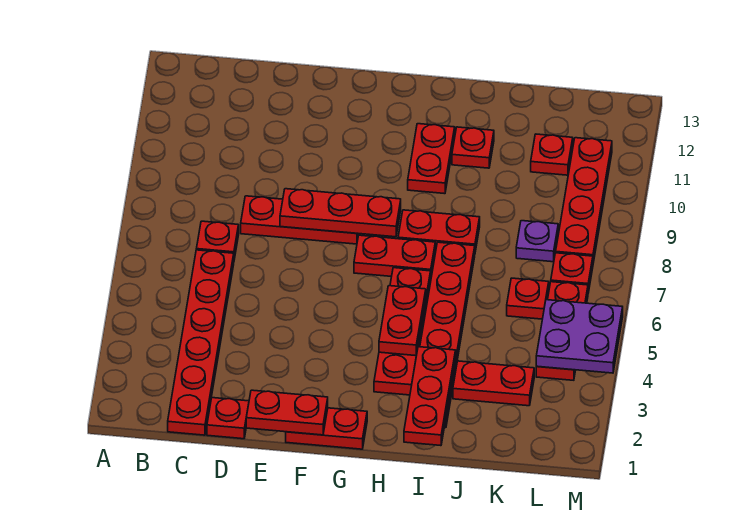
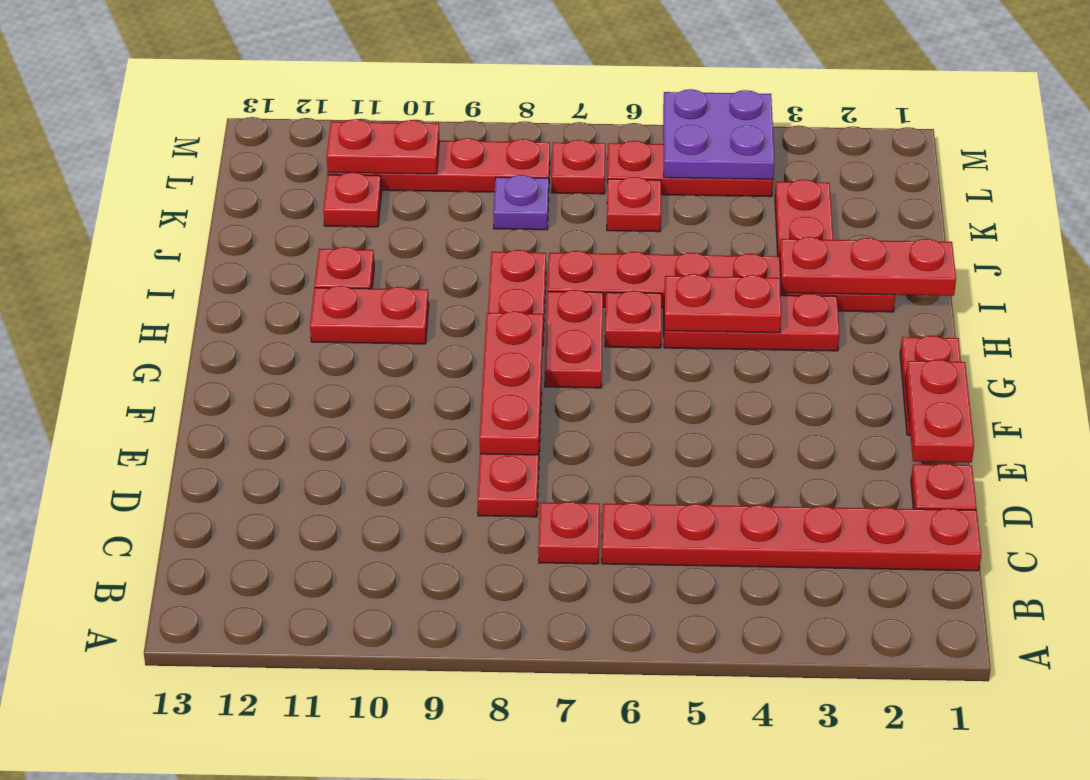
none -> red plate L10:L11 level 2

